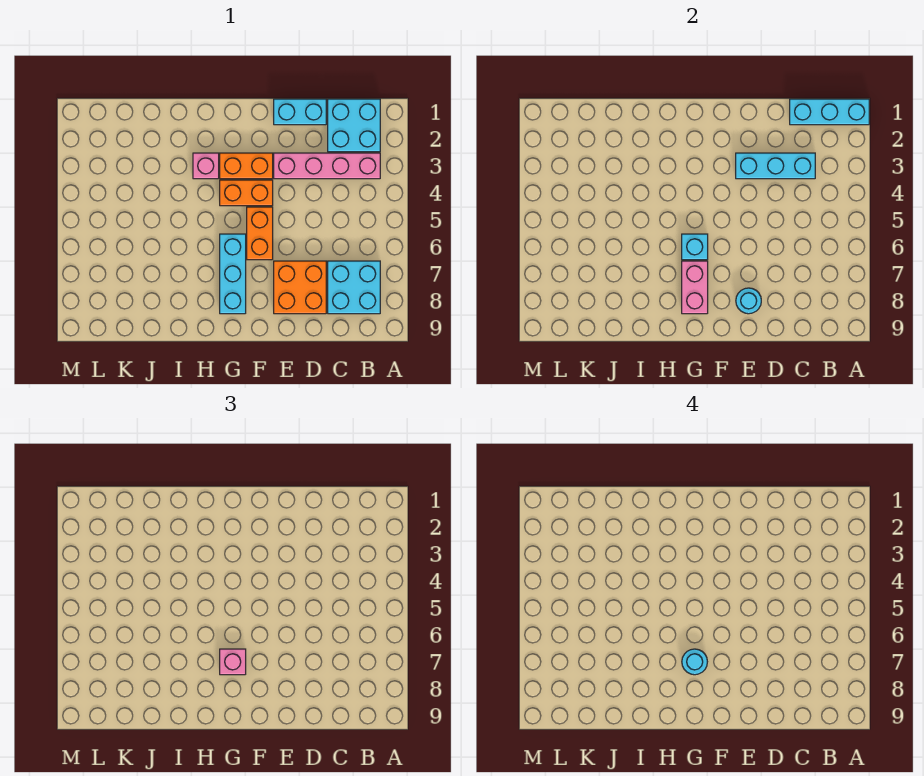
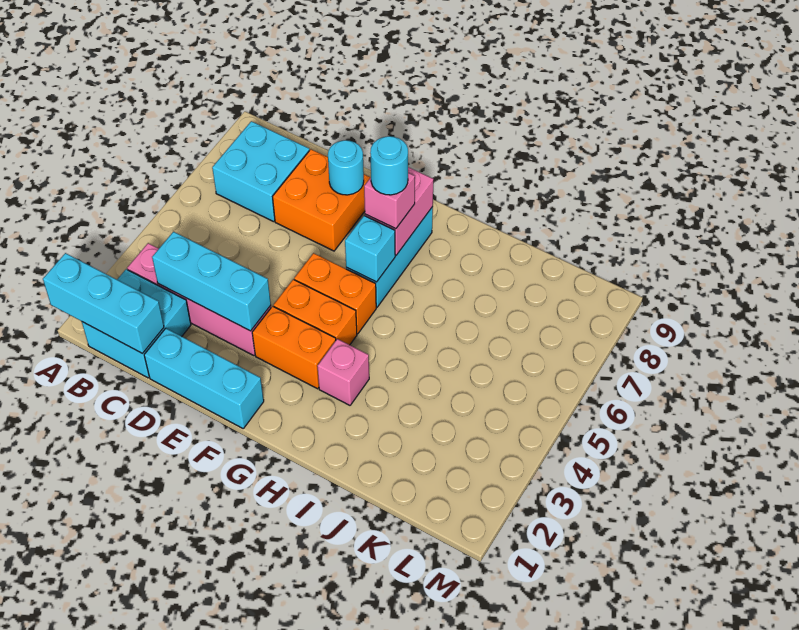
cyan brick D1:E1 level 1 -> cyan brick D1:F1 level 1
orange brick F5:F6 level 1 -> orange brick F5:G5 level 1

